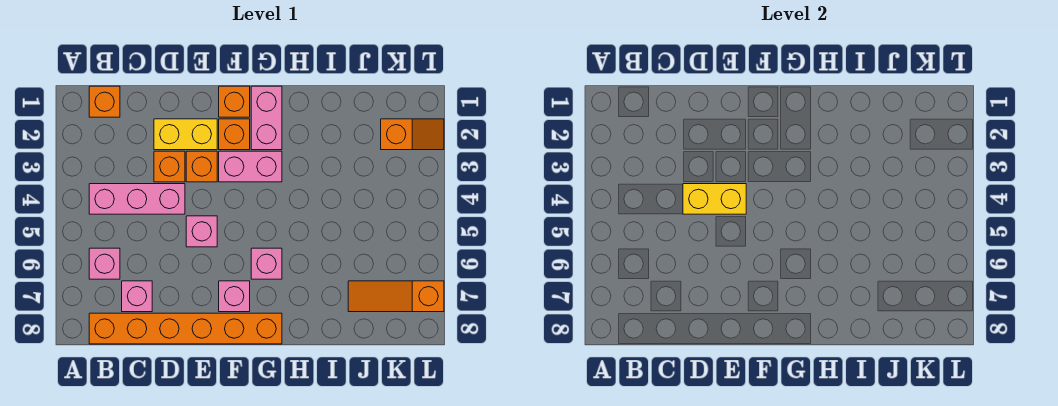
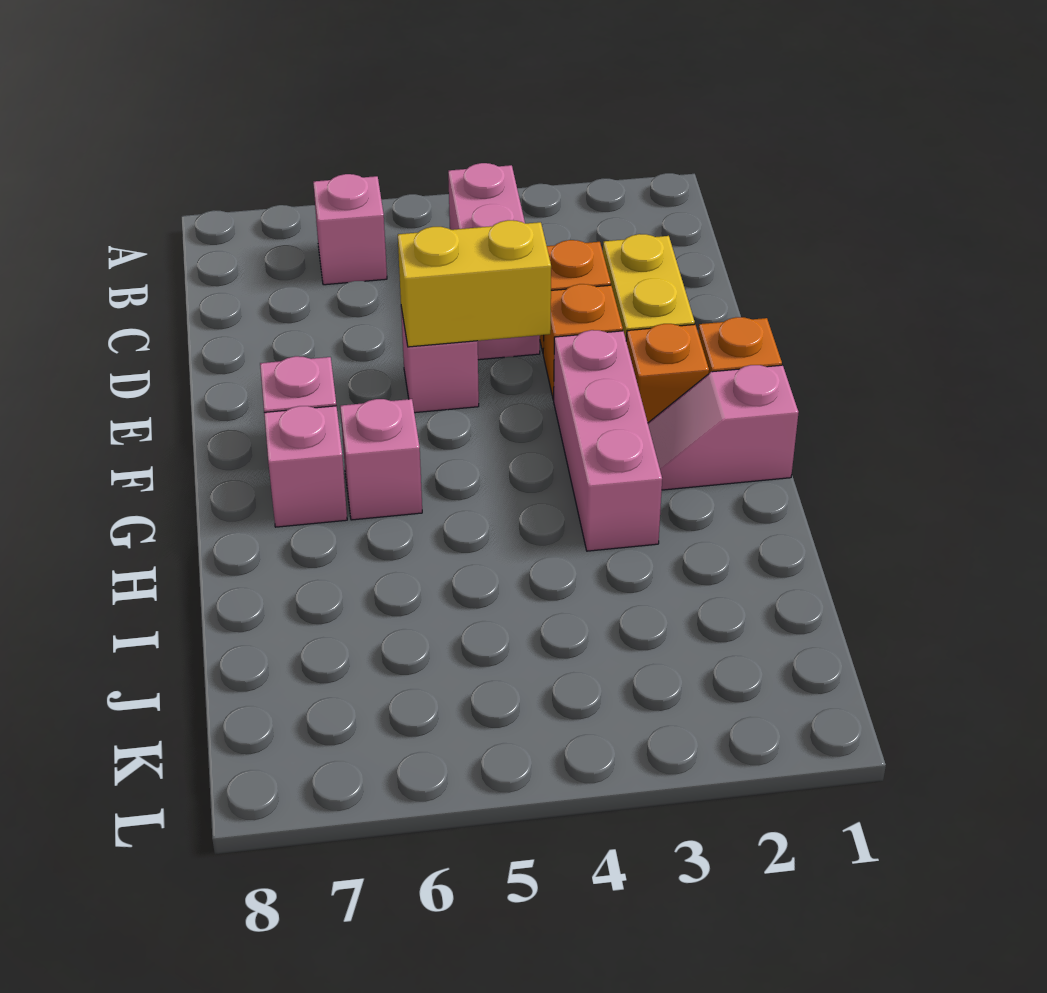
orange brick B1 level 1 -> none
orange brick B8:G8 level 1 -> none
pink brick C7 level 1 -> pink brick G7 level 1
yellow brick D4:E4 level 2 -> yellow brick E4:E5 level 2
pink brick F3:G3 level 1 -> pink brick F3:H3 level 1
pink brick G1:G2 level 1 -> pink slope G1:G2 level 1 top 1
orange slope J7:L7 level 1 top L -> none
orange slope K2:L2 level 1 top K -> none

